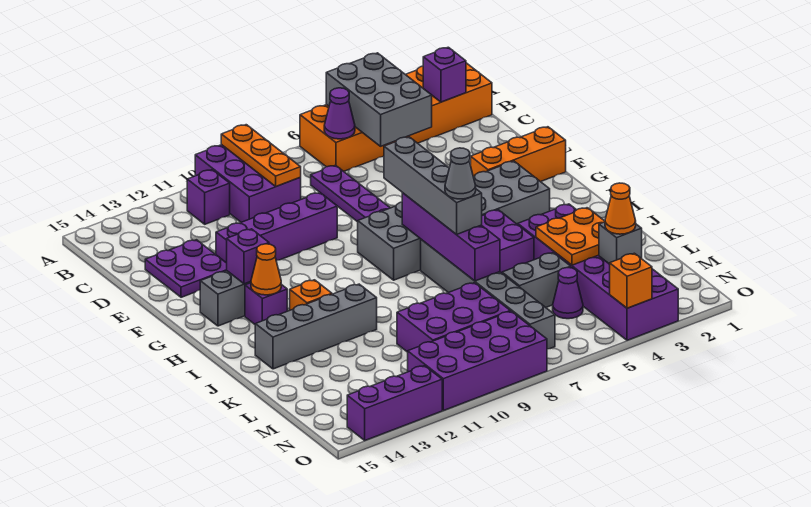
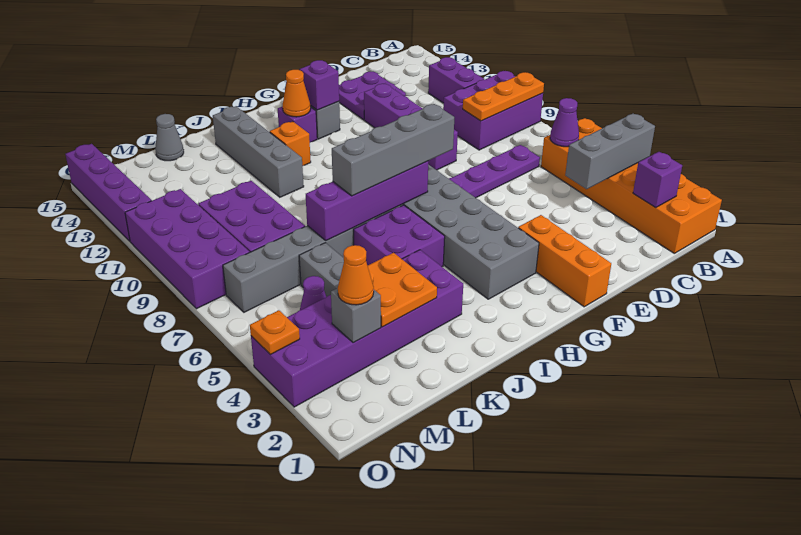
grey brick A4:C5 level 2 -> grey brick A4:C4 level 2
purple brick B11 level 1 -> purple brick B11:B12 level 1
grey cone J7 level 4 -> grey cone L15 level 1
orange brick O4 level 2 -> orange plate O4 level 2
purple brick O12:O14 level 1 -> purple brick O12:O15 level 1

